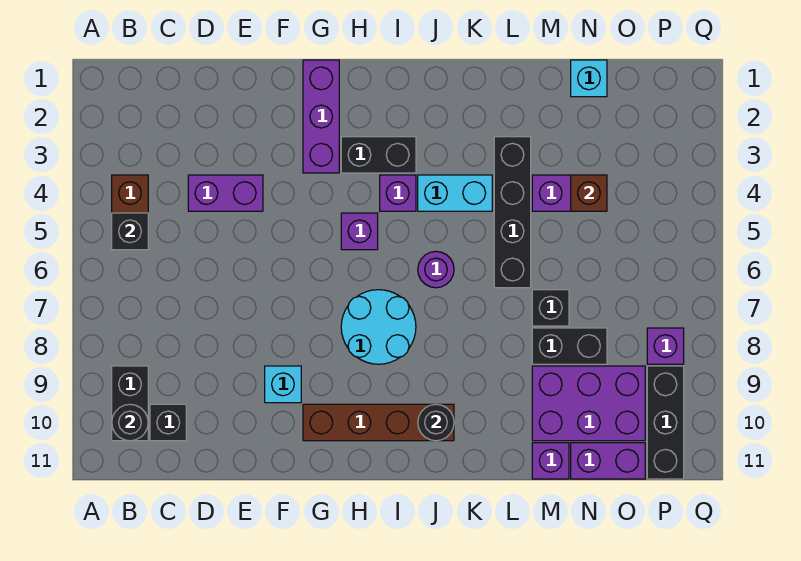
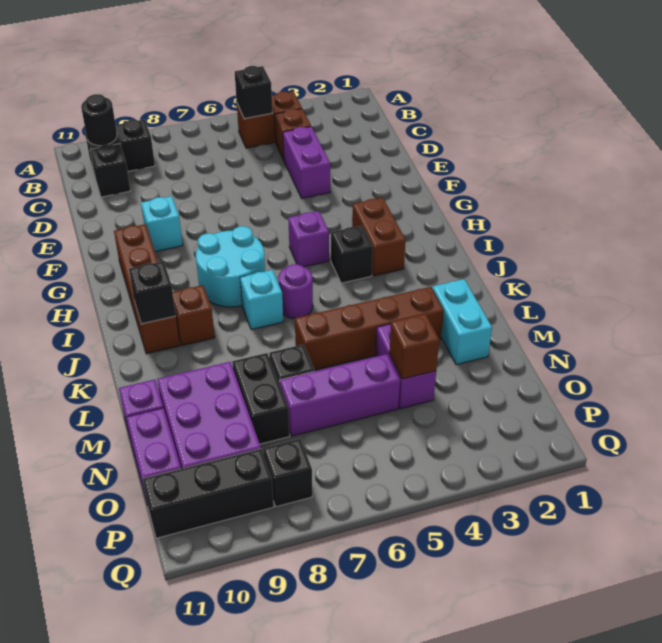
none -> brown brick C4 level 1
purple brick G1:G3 level 1 -> purple brick N5:N7 level 1
black brick H3:I3 level 1 -> brown brick H3:I3 level 1
purple brick I4 level 1 -> black brick I4 level 1
cyan brick J4:K4 level 1 -> cyan brick L2:M2 level 1
none -> brown brick J9 level 1
black round brick J10 level 2 -> black brick J10 level 2
black brick L3:L6 level 1 -> brown brick L3:L6 level 1
cyan brick N1 level 1 -> cyan brick J7 level 1
purple brick P8 level 1 -> black brick P8 level 1

